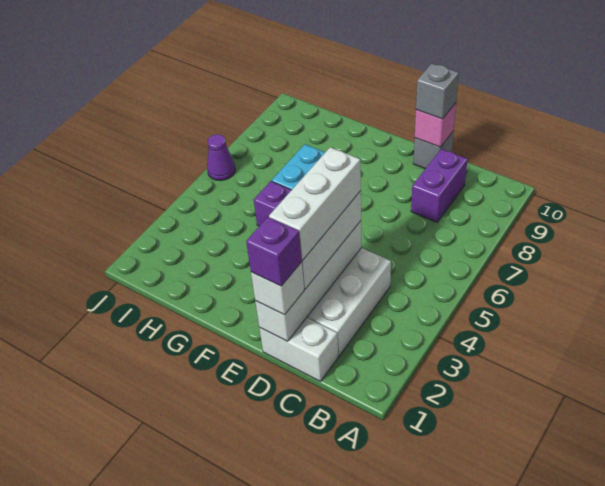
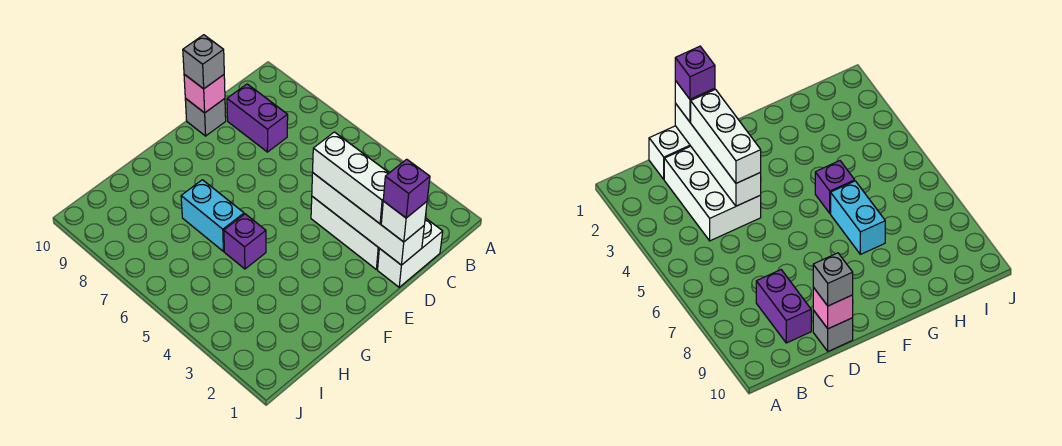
white brick D2:D4 level 4 -> none
purple cone J6 level 1 -> none

